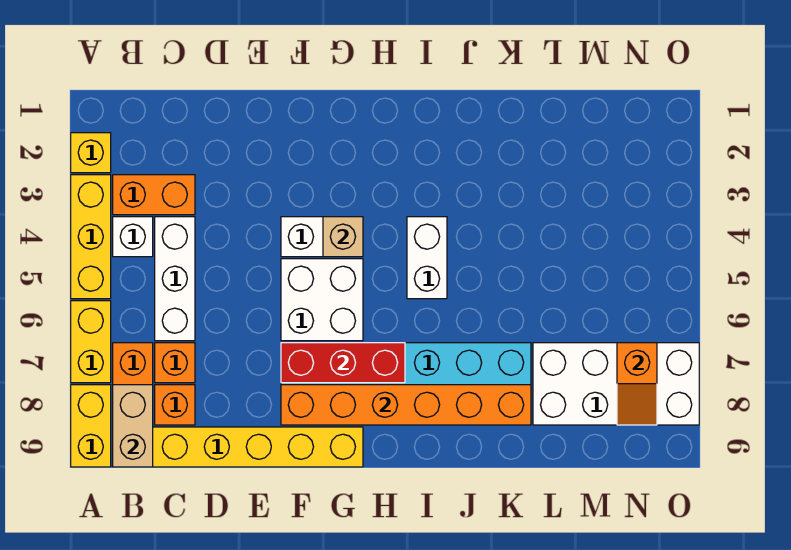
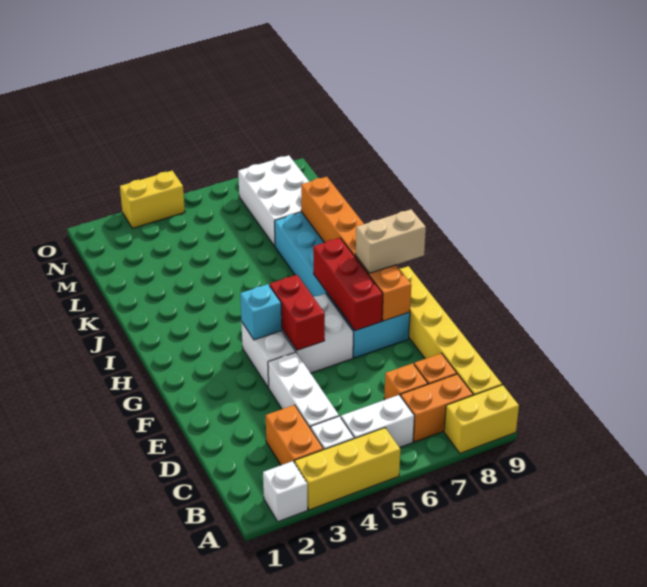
yellow brick A2 level 1 -> white brick A2 level 1
yellow brick A6:A7 level 1 -> yellow brick O3:O4 level 1
tan brick B8:B9 level 2 -> tan brick G8:G9 level 3
white brick C4:C6 level 1 -> white brick C4:E4 level 1
none -> red brick F5:G5 level 2
tan brick G4 level 2 -> cyan brick G4 level 2
white brick I4:I5 level 1 -> white brick B5:B6 level 1
white brick L7:O8 level 1 -> white brick L7:N8 level 1
orange slope N7:N8 level 2 top 7 -> none

